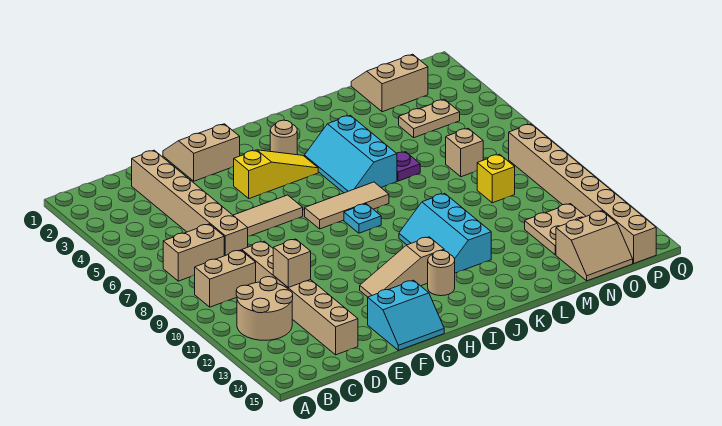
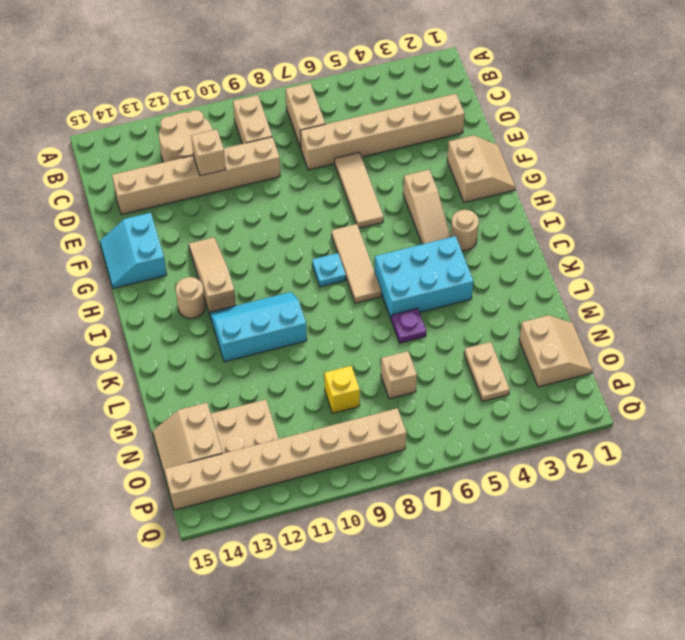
yellow slope G4:I4 level 1 top G -> tan slope G4:I4 level 1 top G
cyan slope J4:K6 level 1 top K -> cyan brick J4:K6 level 1

